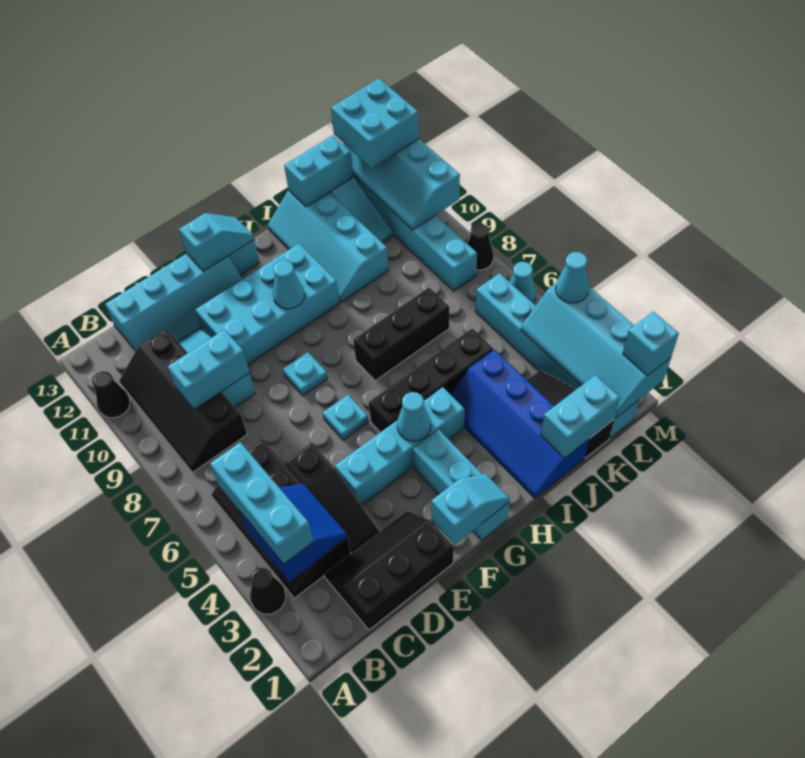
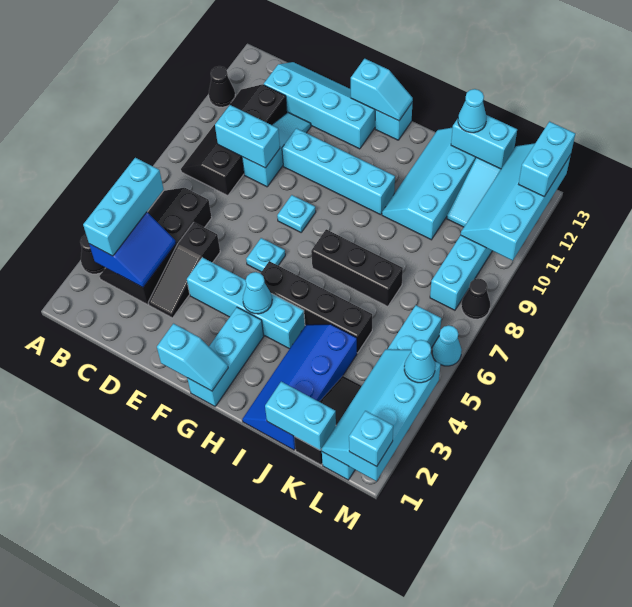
black slope C1:E2 level 1 top 1 -> none
cyan slope C12:F13 level 1 top 13 -> cyan slope C12:F13 level 1 top 12
cyan brick E10:H11 level 1 -> cyan brick E10:H10 level 1
cyan cone G10 level 2 -> cyan cone J13 level 3
cyan brick L12:M13 level 3 -> cyan brick M12:M13 level 3

